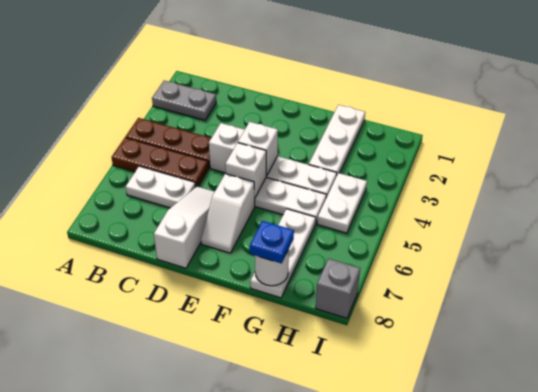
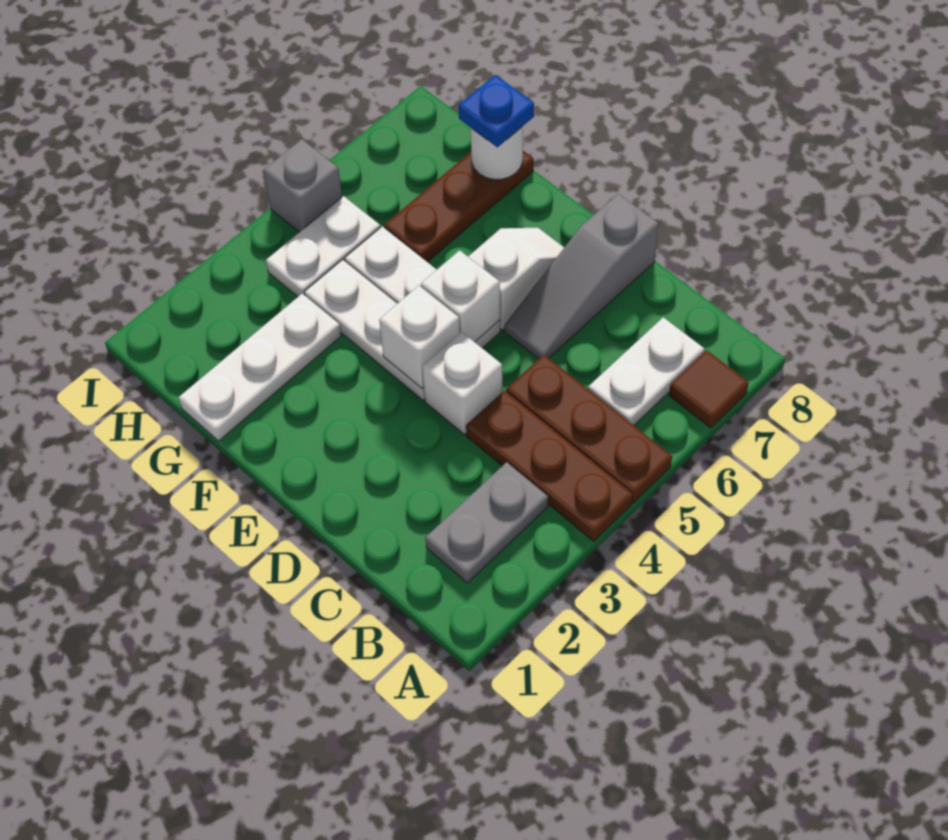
grey plate A2:B2 level 1 -> grey plate B2:B3 level 1
none -> brown tile A7 level 1
white plate B6:C6 level 1 -> white plate B6:B7 level 1
white slope D6:D8 level 1 top 8 -> grey slope D6:D8 level 1 top 8
white plate G6:G8 level 1 -> brown plate G6:G8 level 1
grey brick I8 level 1 -> grey brick I5 level 1

